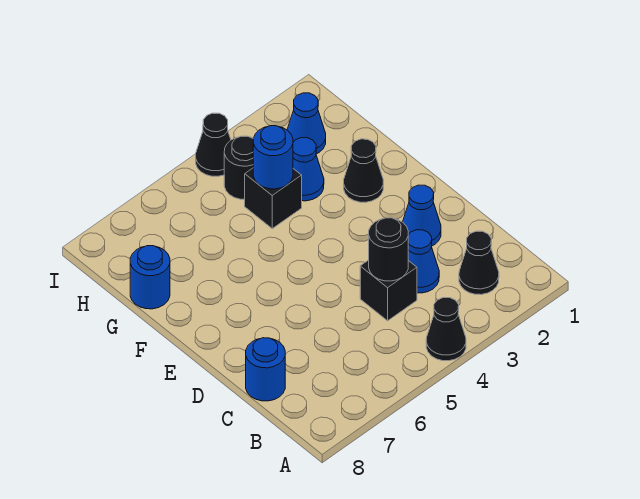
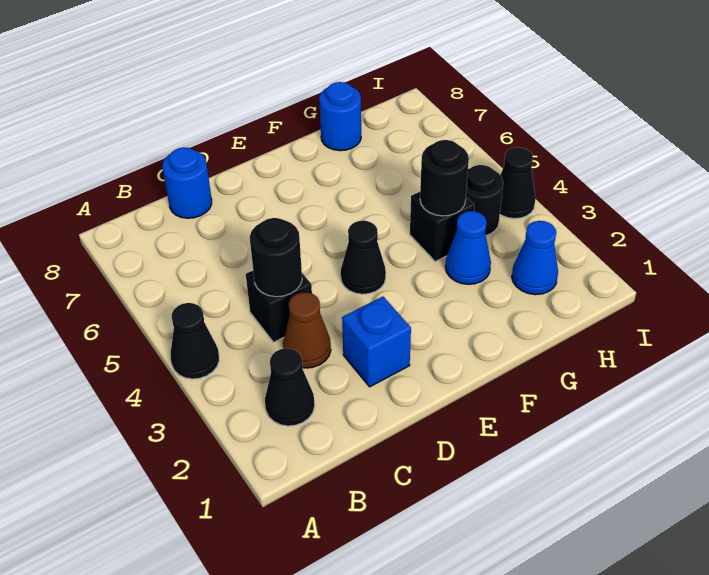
blue cone C3 level 1 -> brown cone C3 level 1
blue cone D2 level 1 -> blue brick D2 level 1
black cone F2 level 1 -> black cone E4 level 1
blue round brick G4 level 2 -> black round brick G4 level 2

